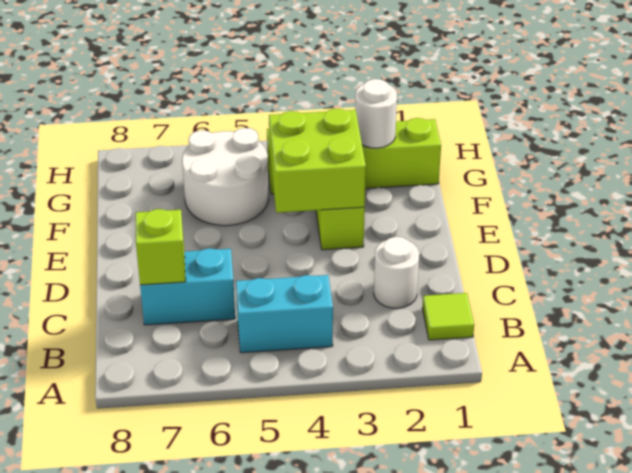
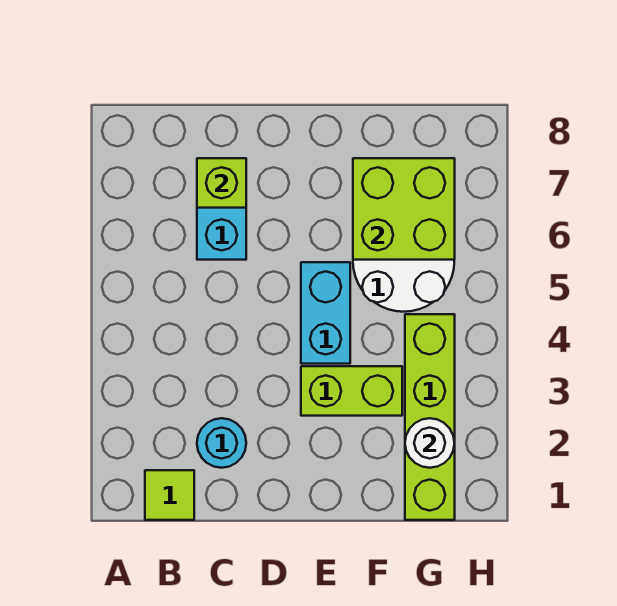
cyan brick B4:B5 level 1 -> cyan brick E4:E5 level 1
white round brick C2 level 1 -> cyan round brick C2 level 1
lime brick E3:F4 level 2 -> lime brick F6:G7 level 2

